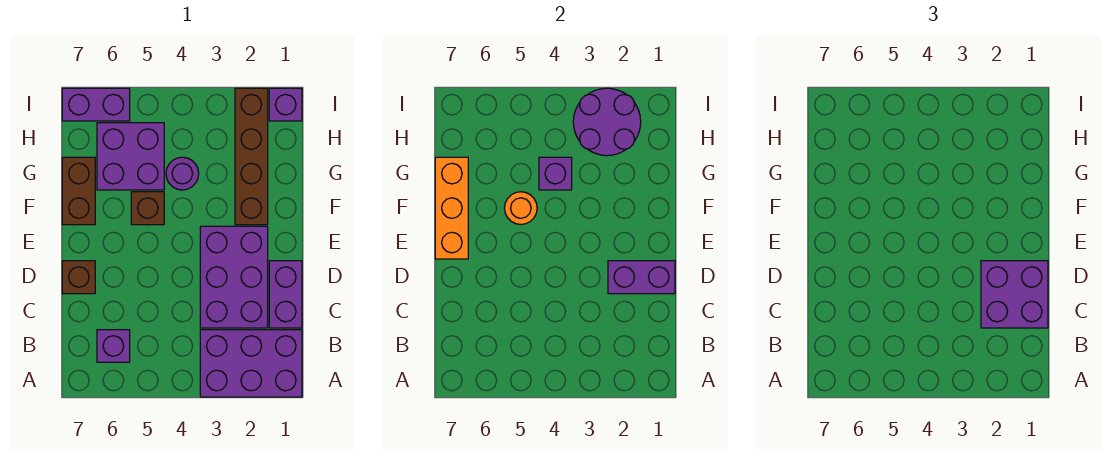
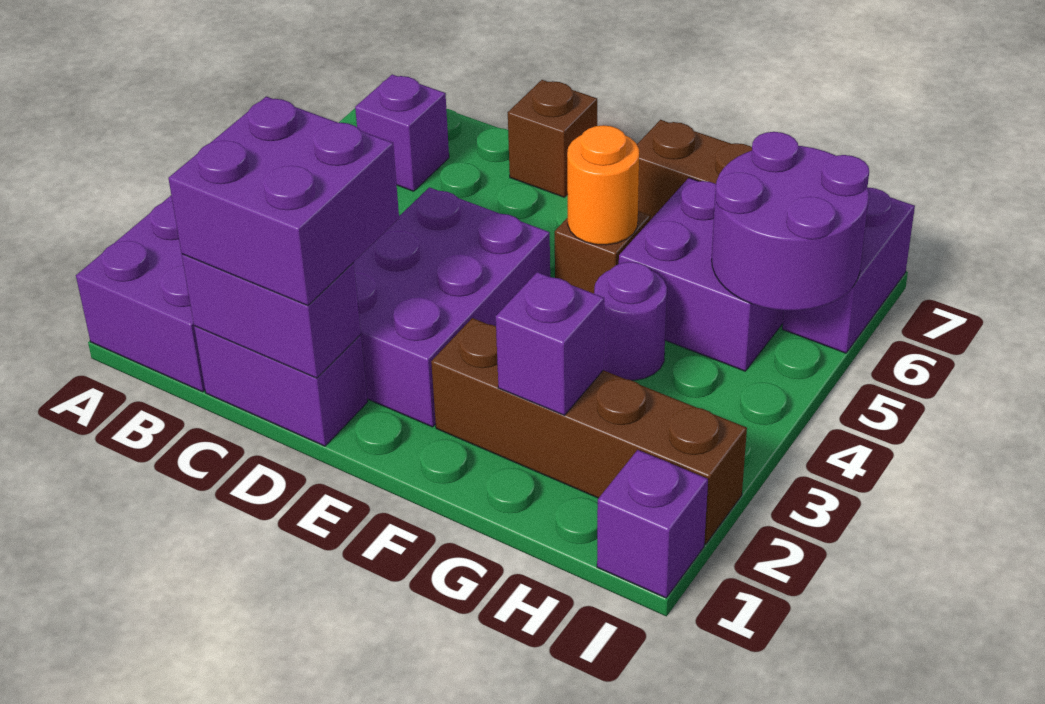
purple brick C2:E3 level 1 -> purple brick D2:E4 level 1
purple brick D1:D2 level 2 -> purple brick C1:D1 level 2
orange brick E7:G7 level 2 -> none
purple brick G4 level 2 -> purple brick G2 level 2
purple round brick H2:I3 level 2 -> purple round brick H5:I6 level 2

